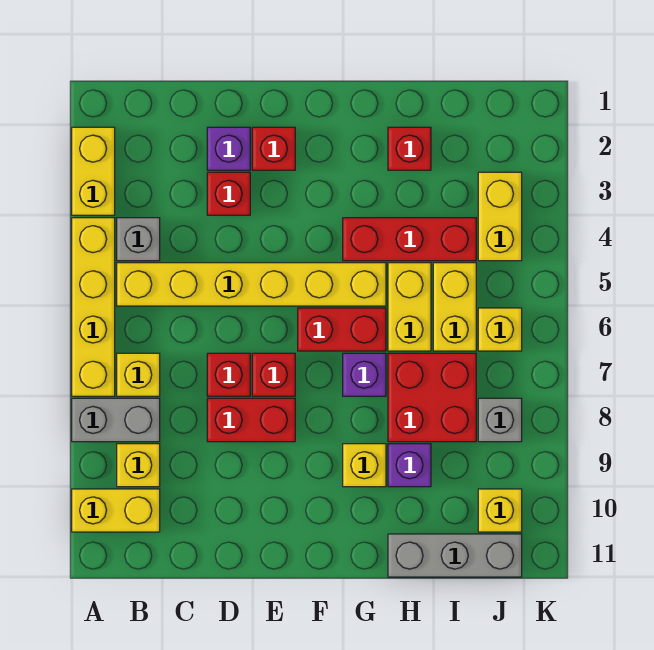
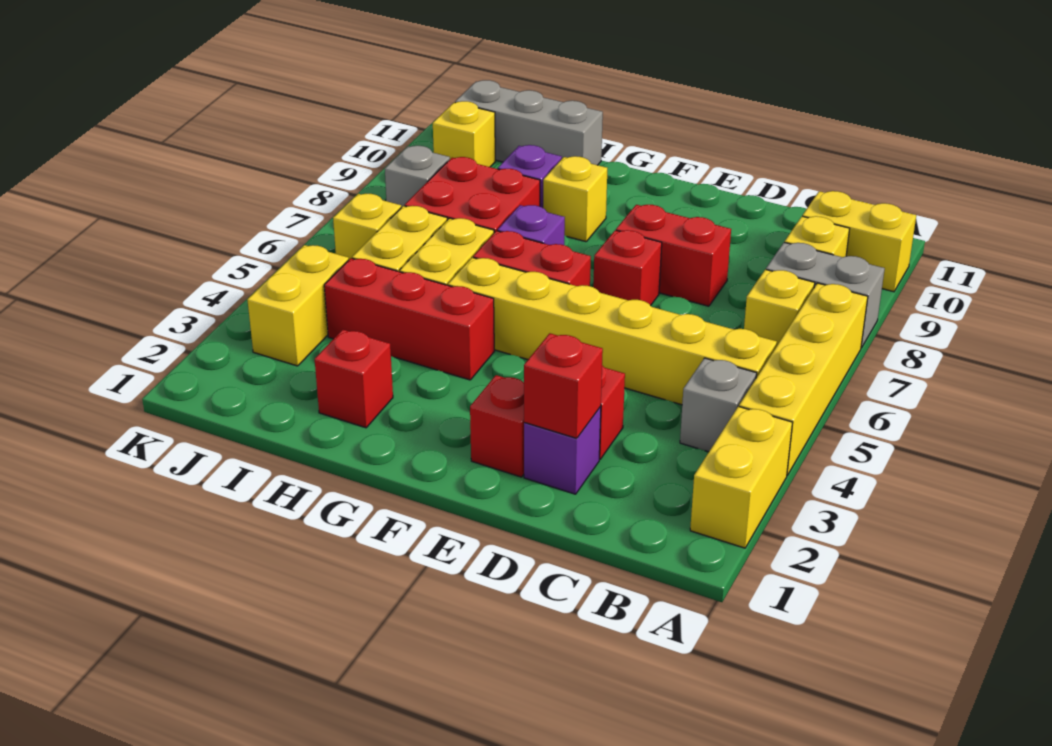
red brick D7 level 1 -> red brick D2 level 2

